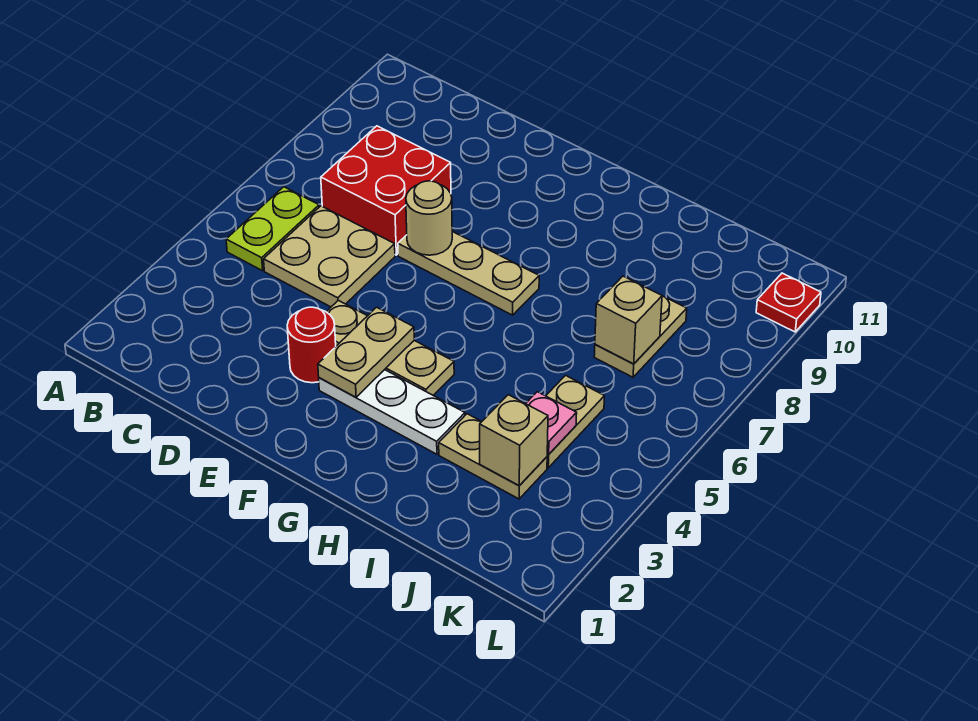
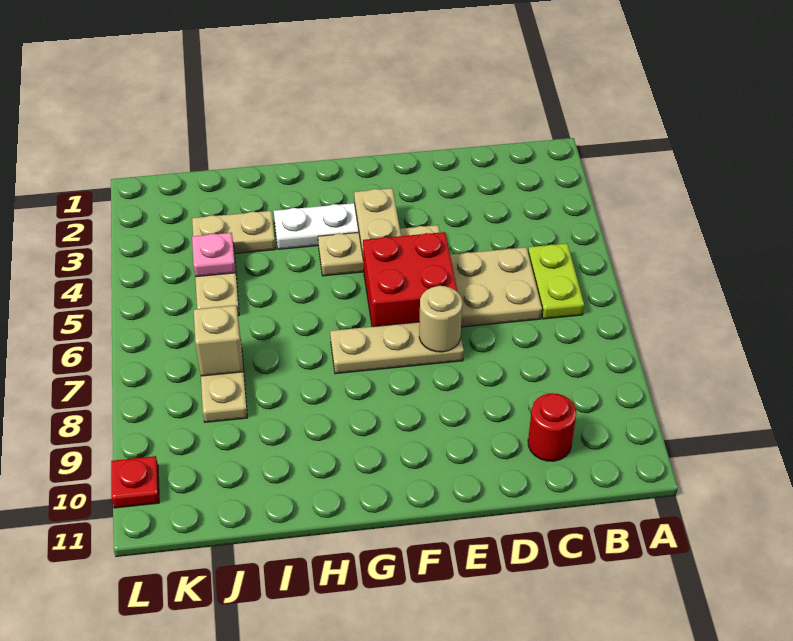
red brick C7:D8 level 1 -> red brick E5:F6 level 1
red round brick E3 level 1 -> red round brick C10 level 1
tan brick J3 level 2 -> none

